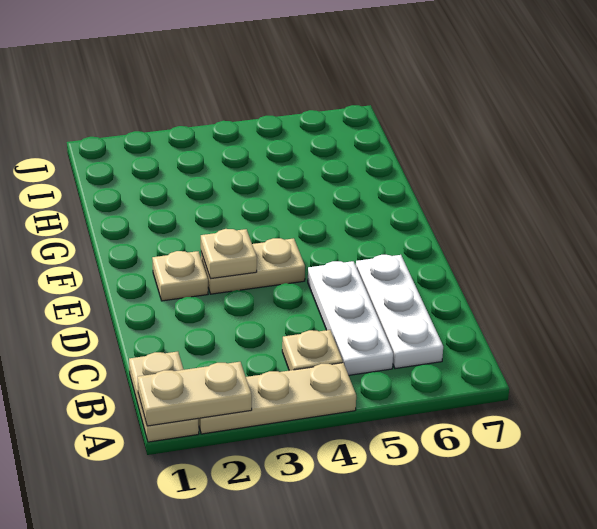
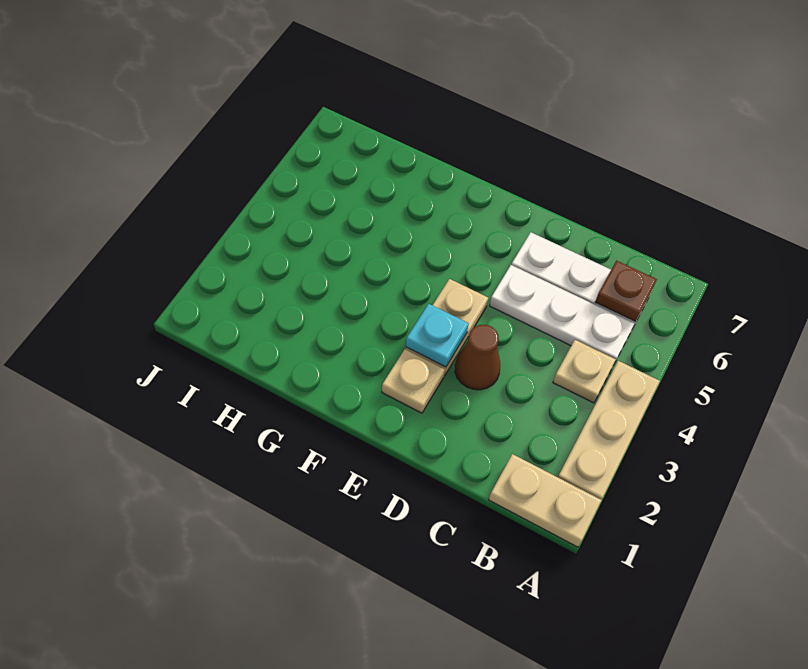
tan plate A1:A2 level 2 -> none
none -> brown plate B6 level 2
none -> brown cone D3 level 1
tan plate E3 level 2 -> cyan plate E3 level 2

